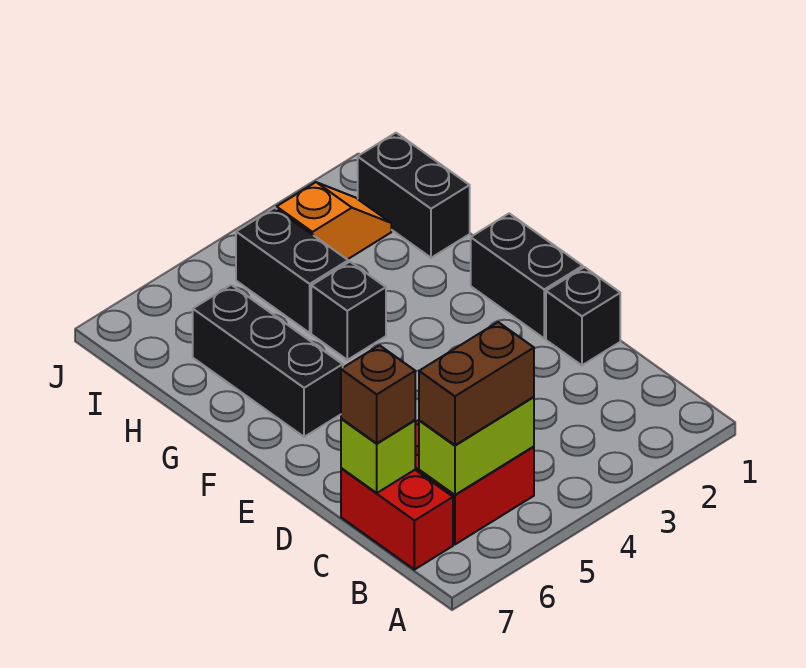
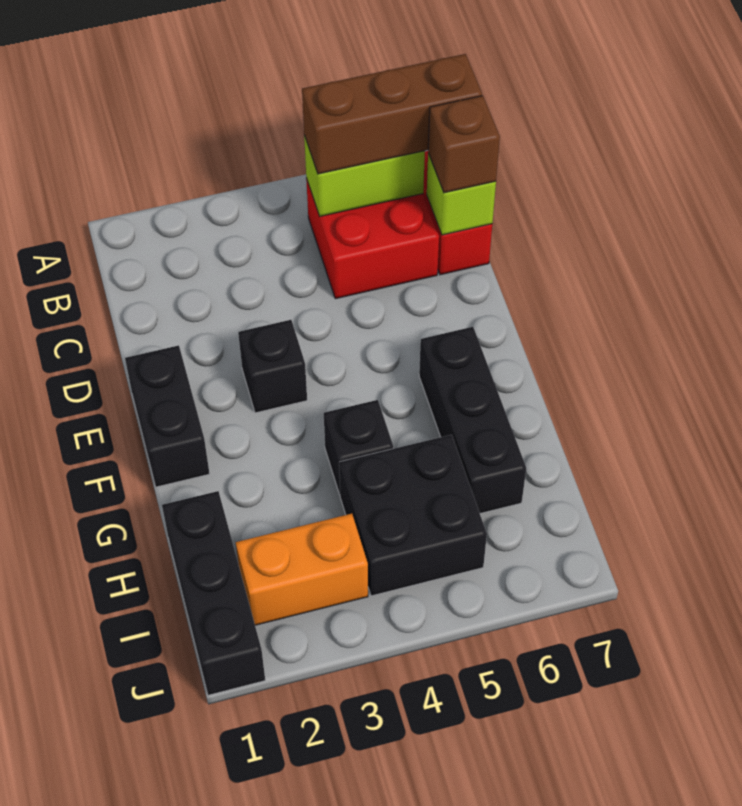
brown brick B5:B6 level 3 -> brown brick B5:B7 level 3
black brick D1 level 1 -> black brick E3 level 1
black brick H1:I1 level 1 -> black brick H1:J1 level 1
black brick H4:I4 level 1 -> black brick H4:I5 level 1
orange slope I2:I3 level 1 top 3 -> orange brick I2:I3 level 1

